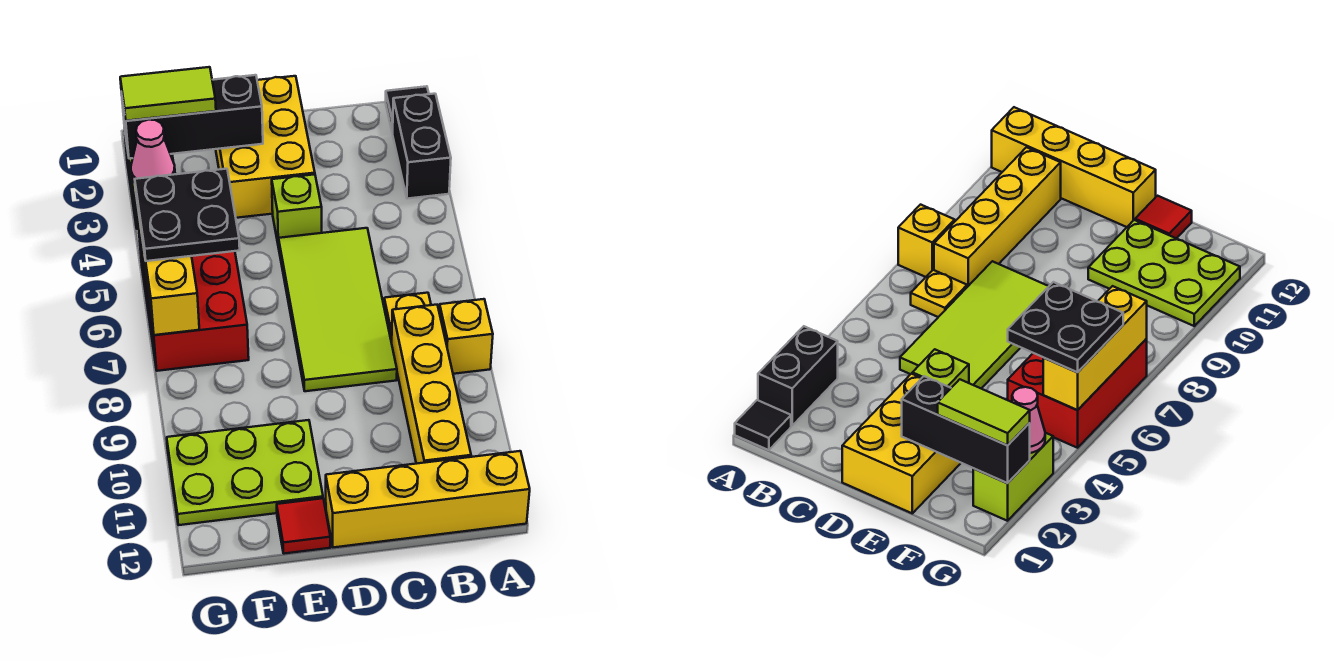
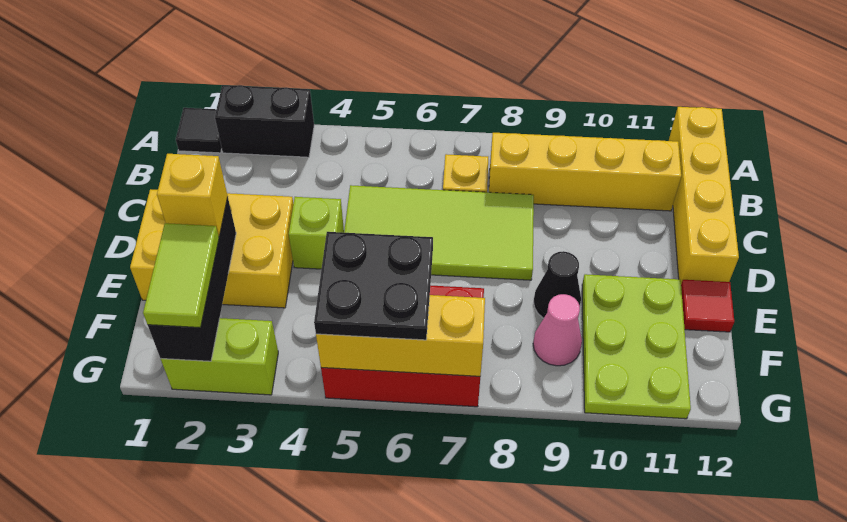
yellow brick A8 level 1 -> yellow brick E2 level 3
none -> black cone E9 level 1
pink cone G3 level 2 -> pink cone F9 level 1

